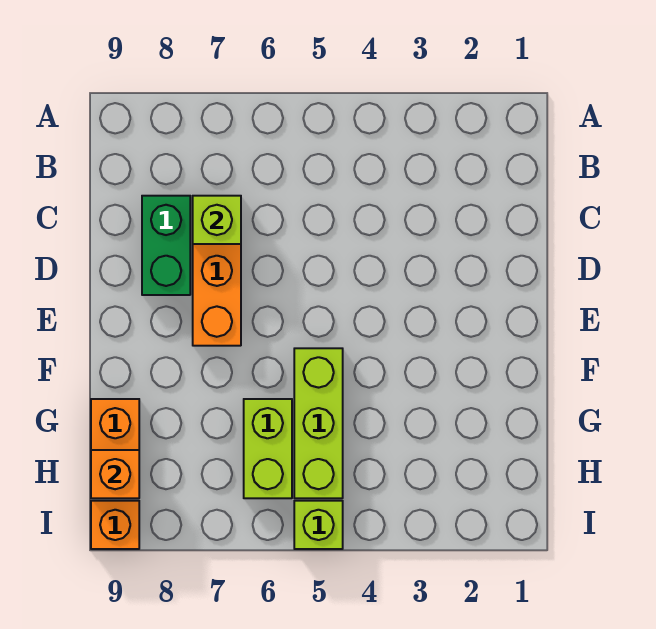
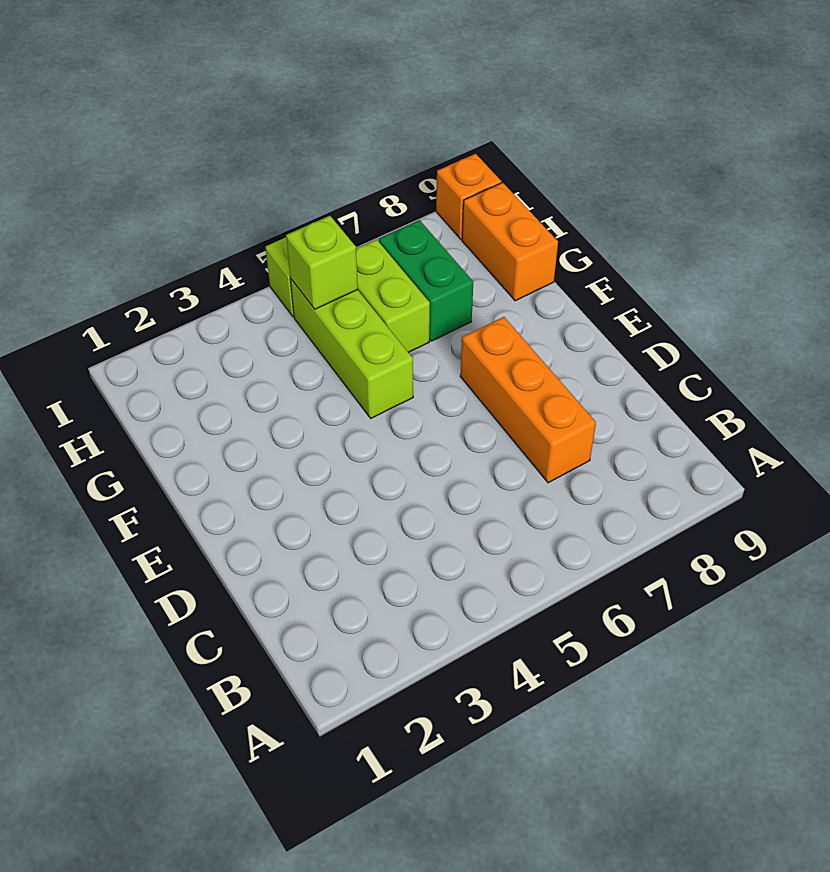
lime brick C7 level 2 -> lime brick H5 level 2
green brick C8:D8 level 1 -> green brick G7:H7 level 1
orange brick H9 level 2 -> none

